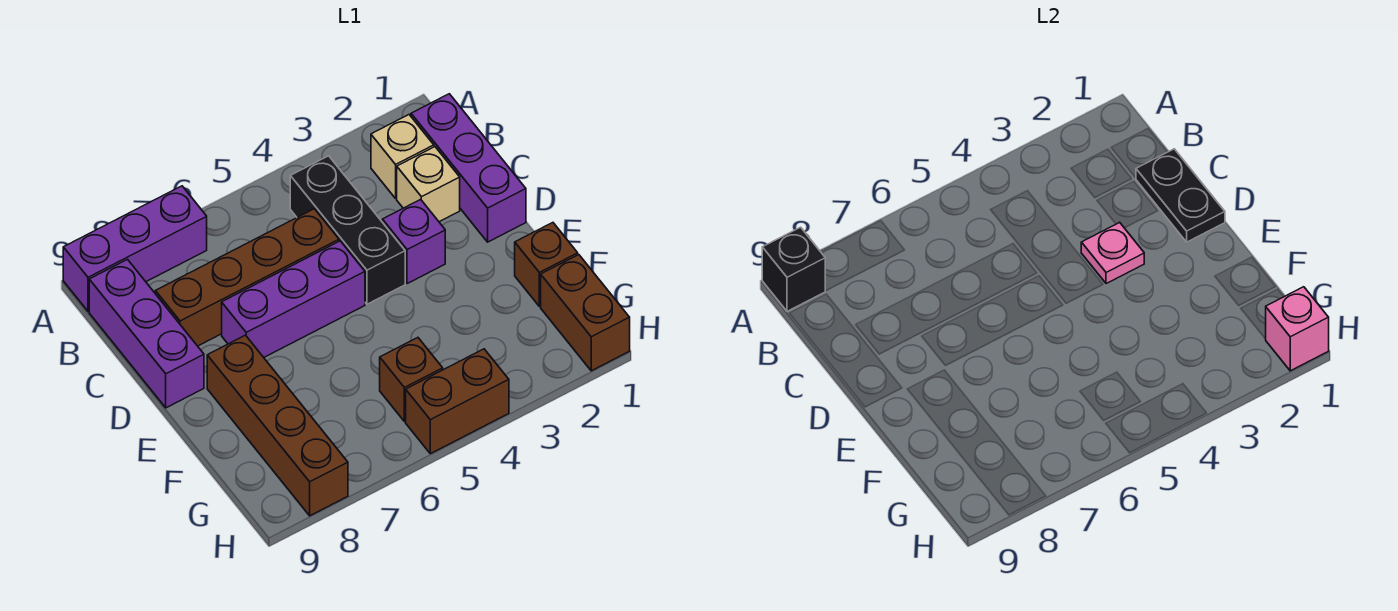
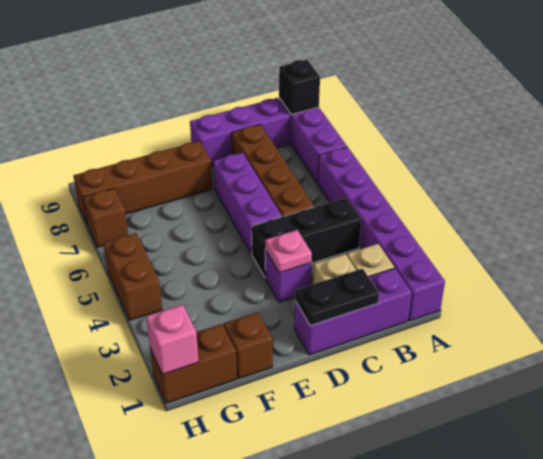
none -> purple brick A1:A6 level 1
brown brick G5 level 1 -> brown brick H7 level 1

